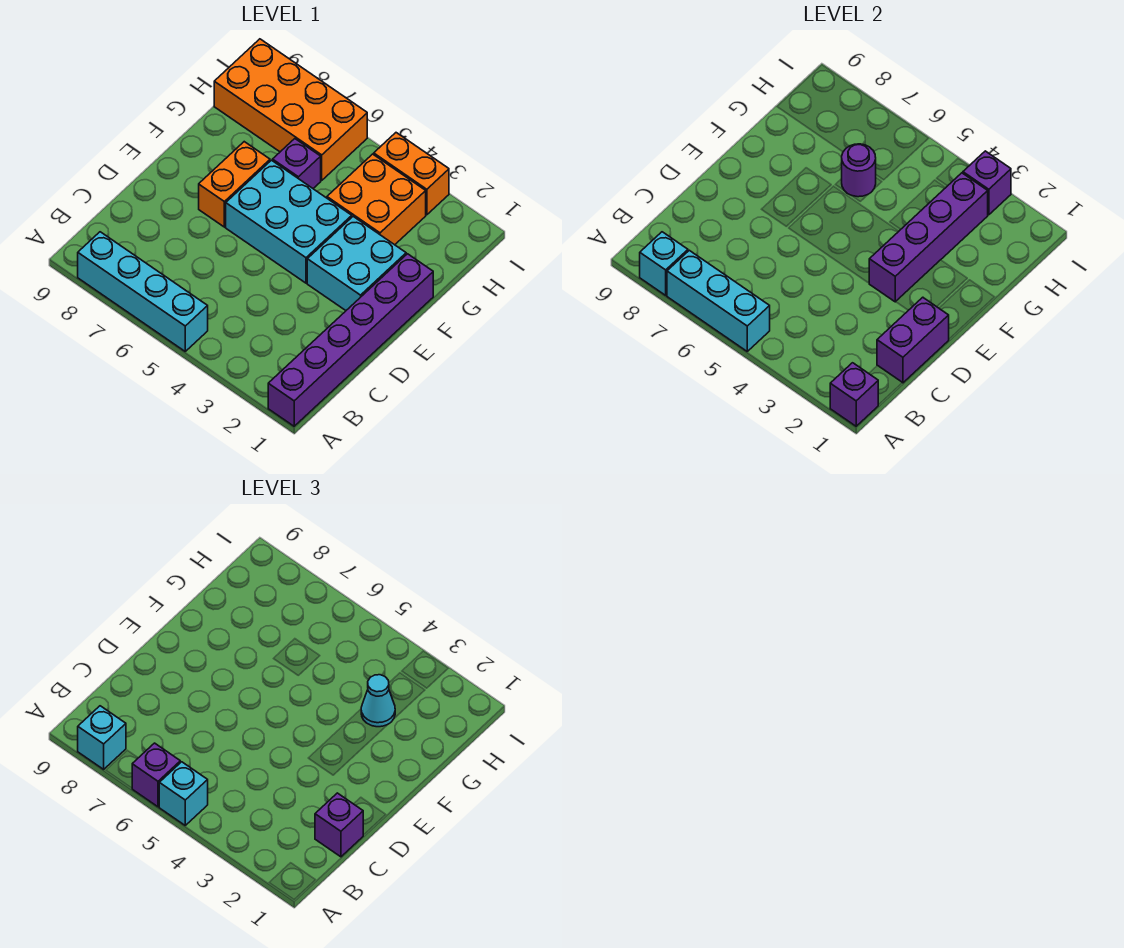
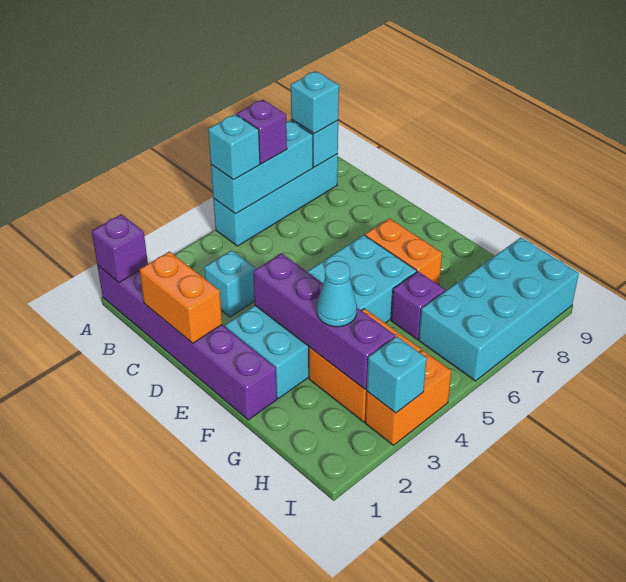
purple brick C1:D1 level 2 -> orange brick C1:D1 level 2
purple brick C1 level 3 -> none
none -> cyan brick C3 level 1
purple round brick G6 level 2 -> none
orange brick H6:I9 level 1 -> cyan brick H6:I9 level 1
purple brick I3 level 2 -> cyan brick I3 level 2

